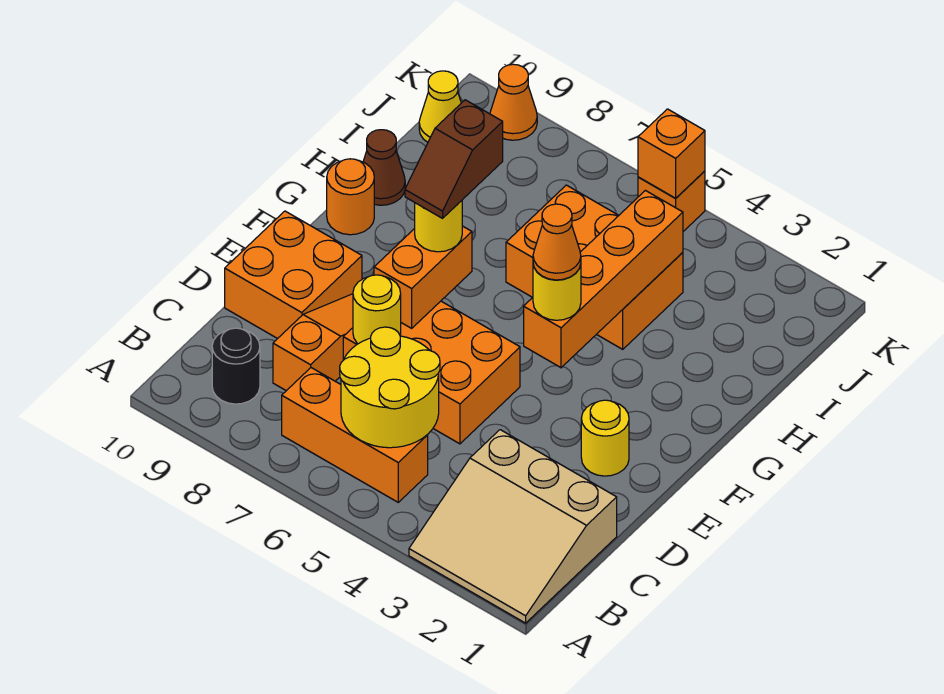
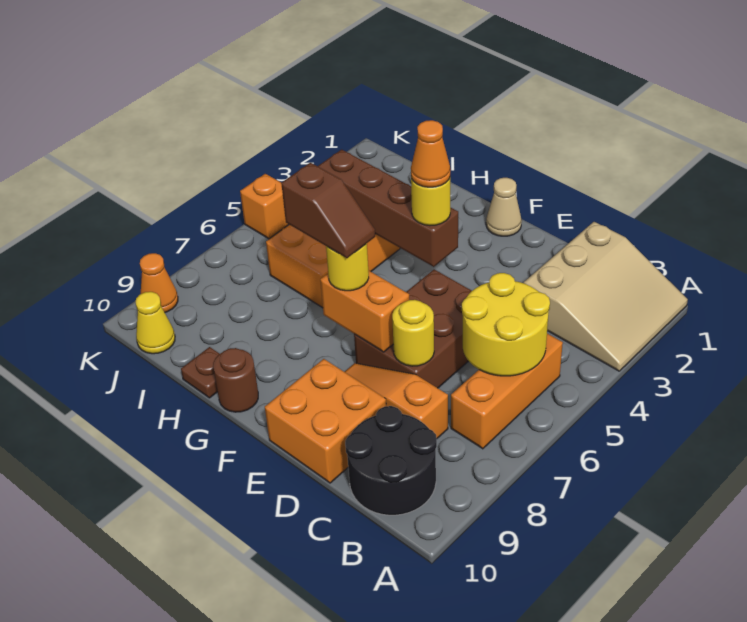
black round brick B9 level 1 -> black round brick B9:C10 level 1
orange brick D5:E7 level 1 -> brown brick D5:E7 level 1
yellow round brick E2 level 1 -> none
none -> tan cone F1 level 1
orange brick F4:I4 level 2 -> brown brick F4:I4 level 2
orange round brick G10 level 1 -> brown round brick G10 level 1
brown cone H10 level 1 -> brown plate H10 level 1
orange brick K5 level 2 -> none

